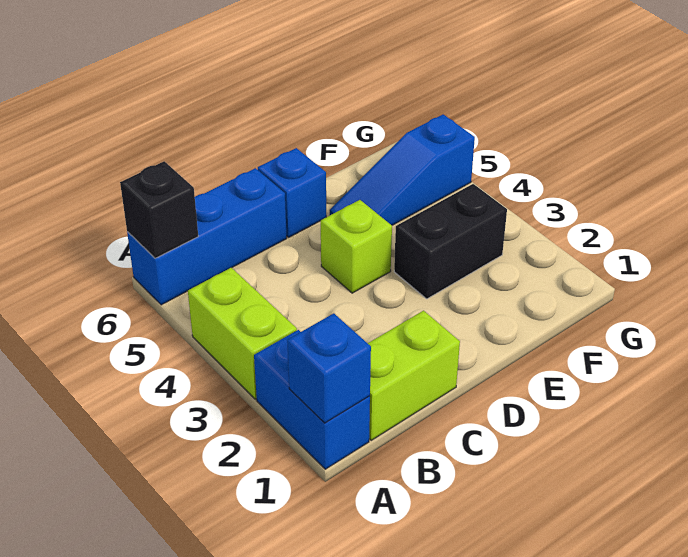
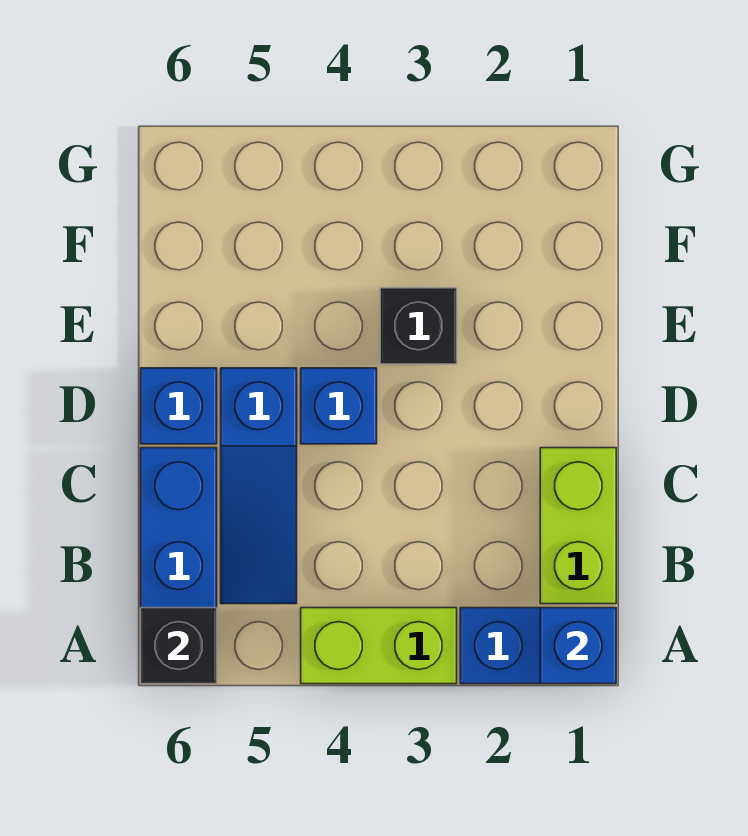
lime brick D4 level 1 -> blue brick D4 level 1
black brick E3:F3 level 1 -> black brick E3 level 1
blue slope E5:G5 level 1 top G -> blue slope B5:D5 level 1 top D

